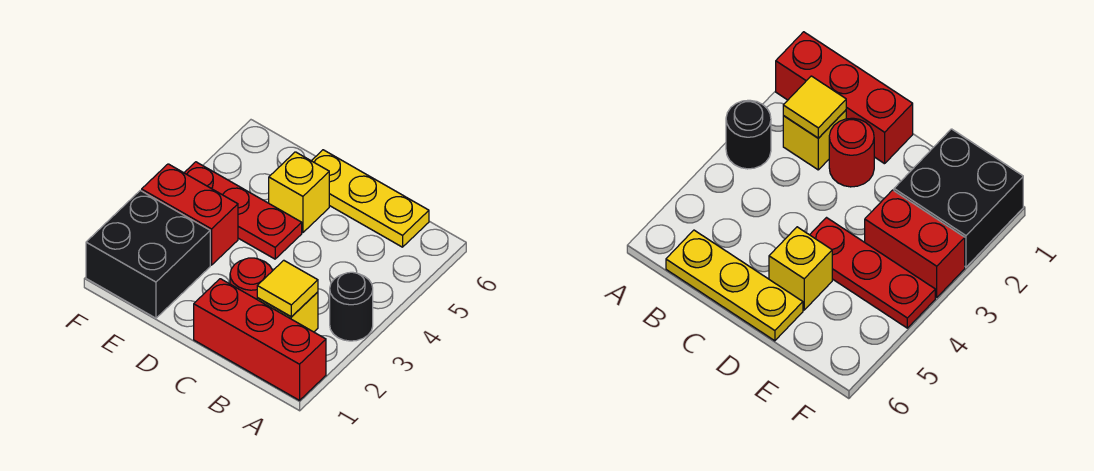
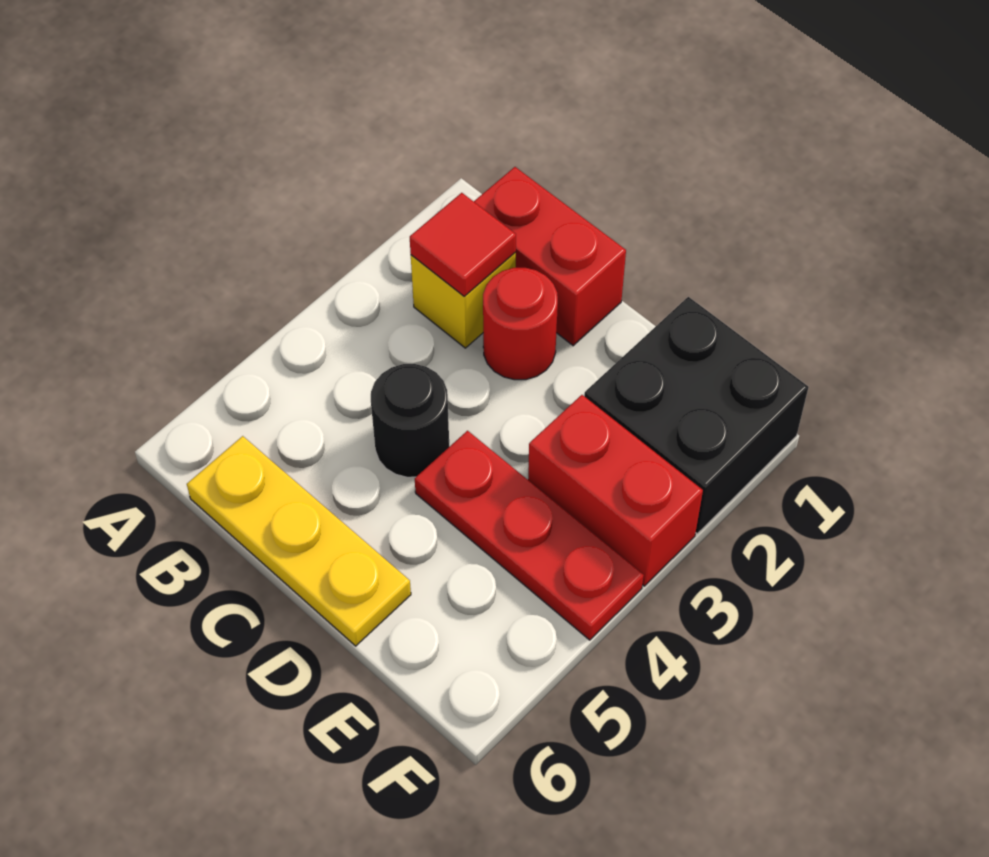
red brick A1:C1 level 1 -> red brick B1:C1 level 1
black round brick A3 level 1 -> black round brick C4 level 1
yellow tile B2 level 2 -> red tile B2 level 2
yellow brick D5 level 1 -> none

